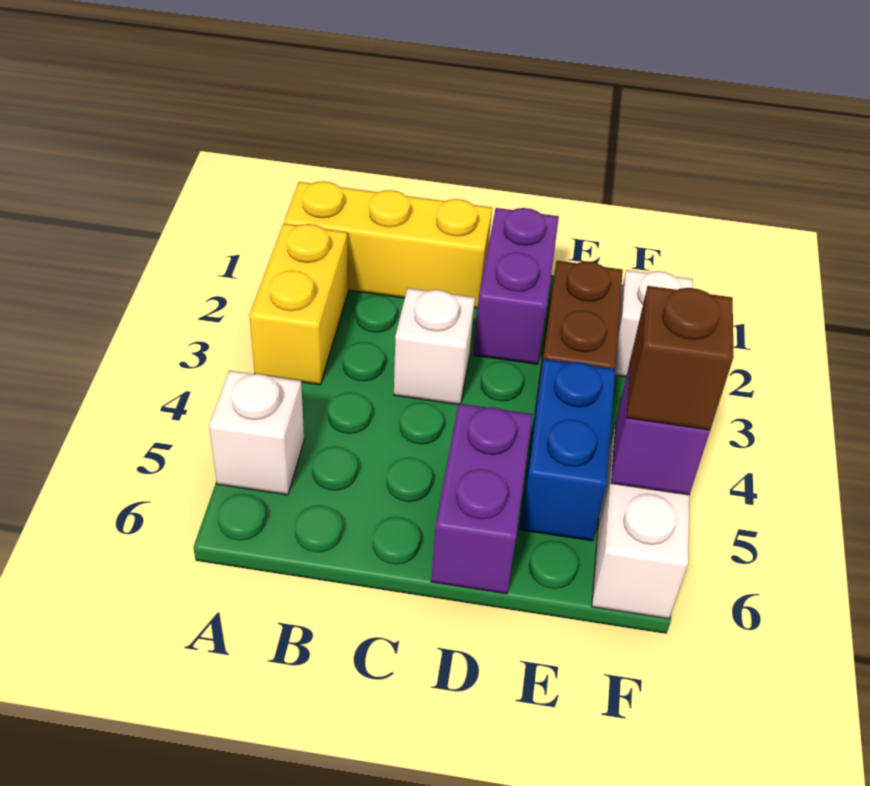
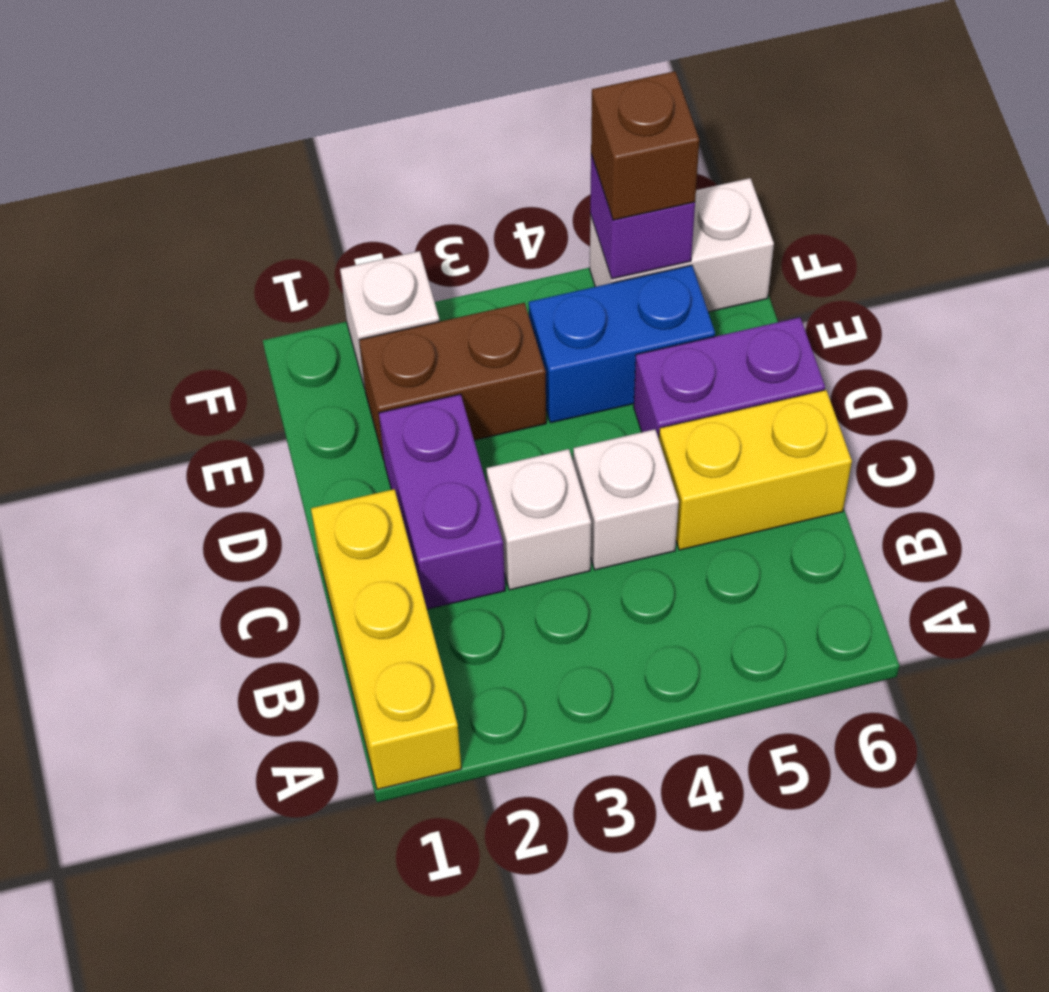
yellow brick A2:A3 level 1 -> yellow brick C5:C6 level 1
white brick A5 level 1 -> white brick C4 level 1
purple brick D1:D2 level 1 -> purple brick C2:D2 level 1

